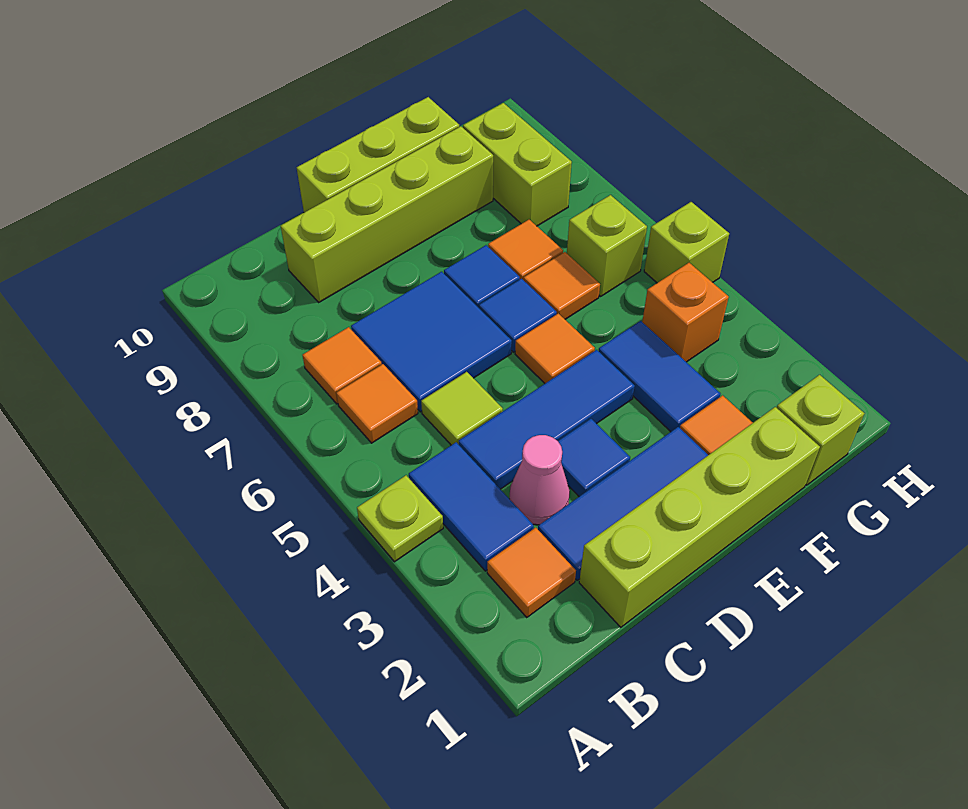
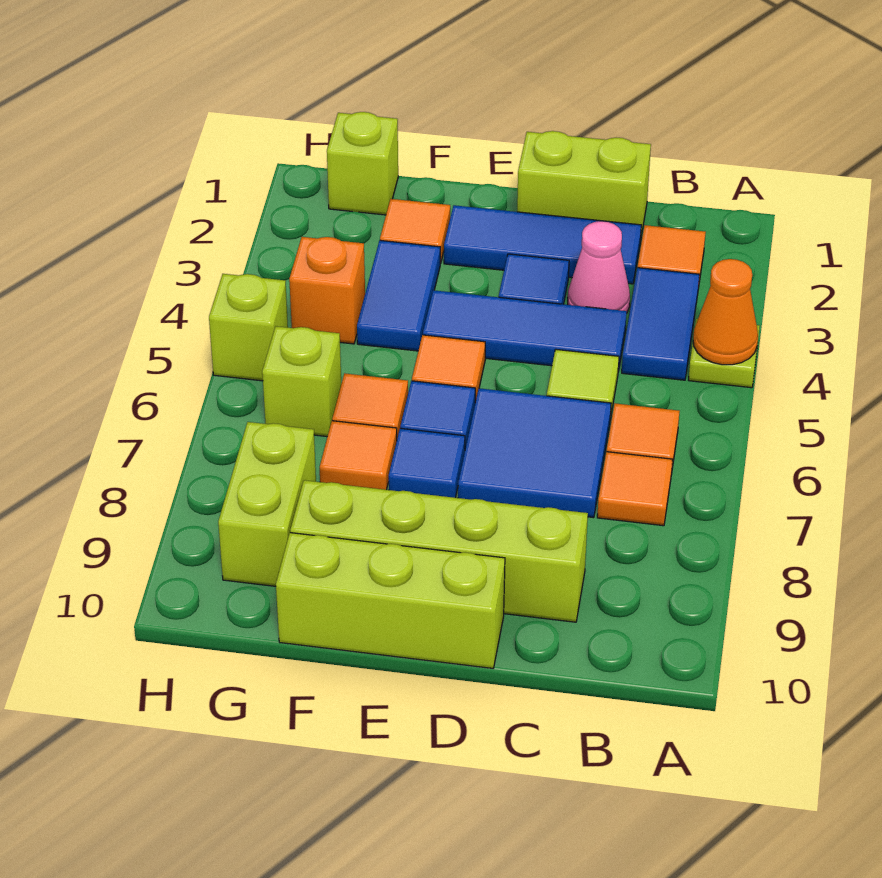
none -> orange cone A4 level 2
lime brick C1:F1 level 1 -> lime brick C1:D1 level 1

